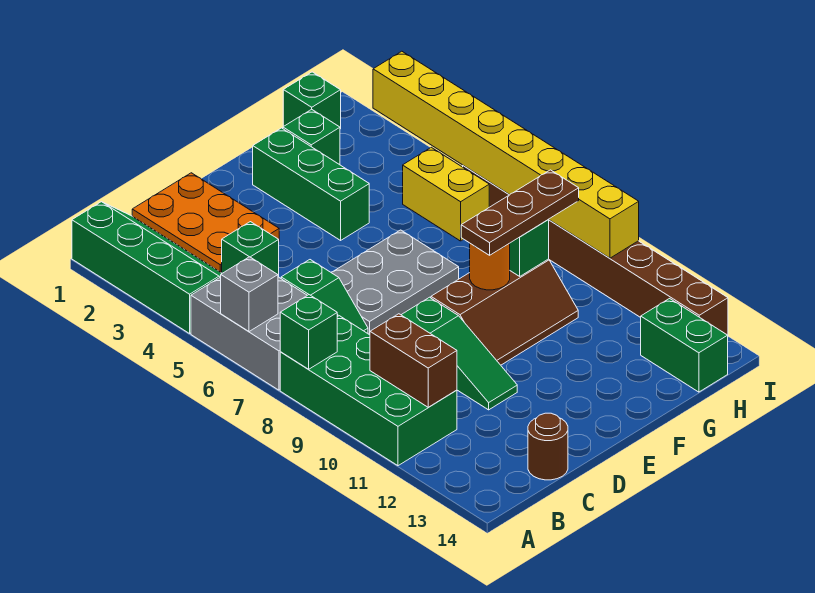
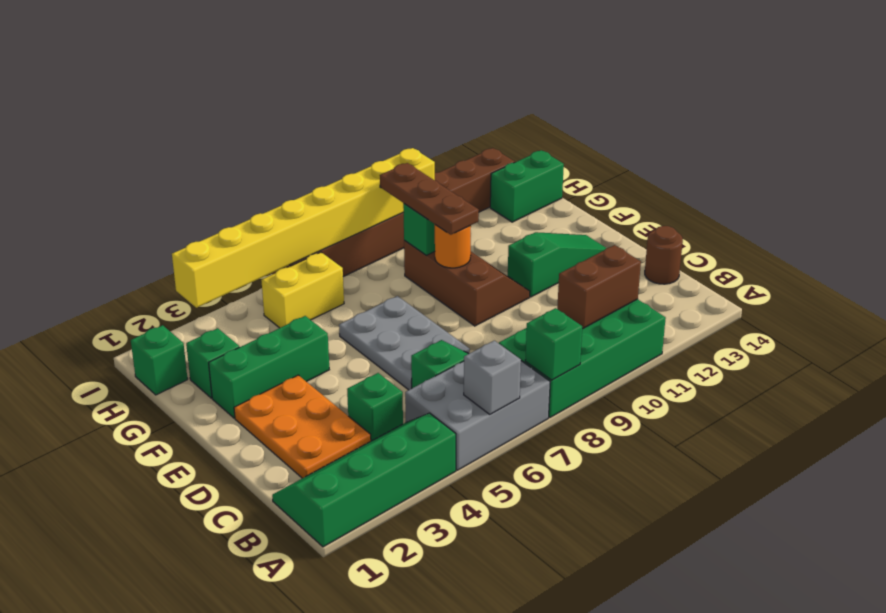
orange plate C1:D3 level 1 -> orange plate C2:E3 level 1
green slope D9:D11 level 1 top 9 -> green slope E11:E13 level 1 top 11

